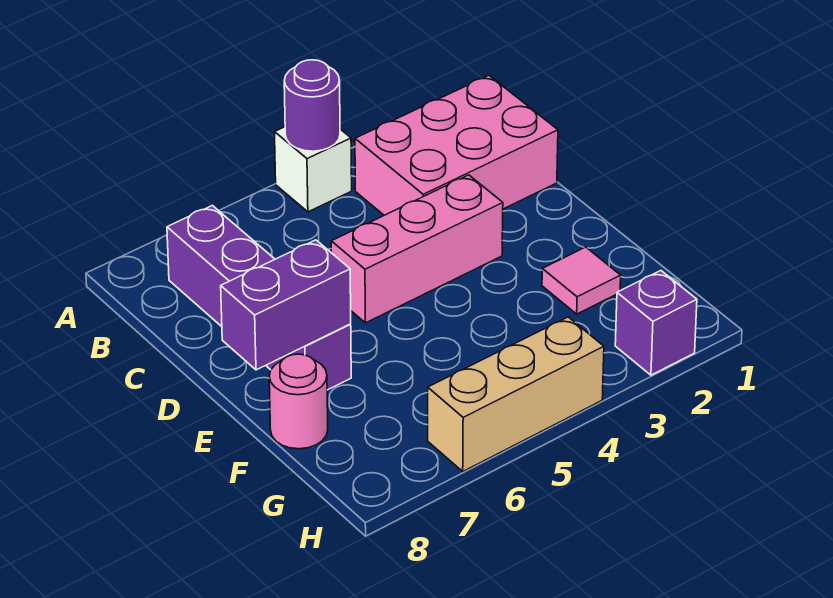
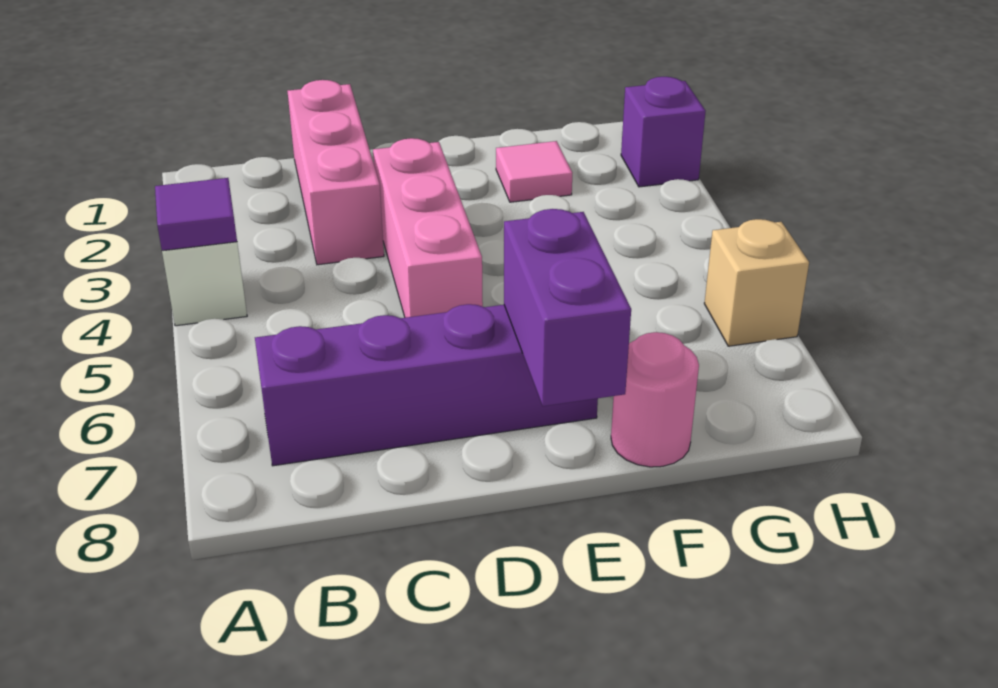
purple round brick A4 level 2 -> purple tile A4 level 2
pink brick B1:C3 level 1 -> pink brick C1:C3 level 1
tan brick H4:H6 level 1 -> tan brick H6 level 1

